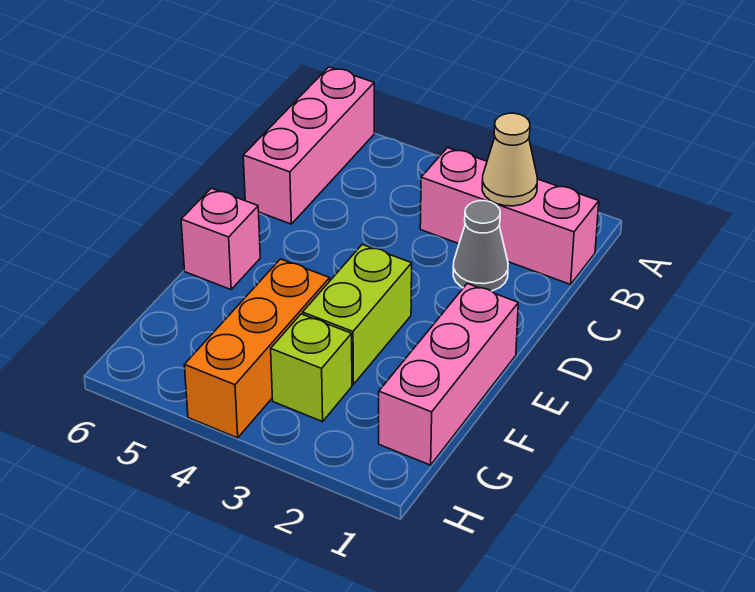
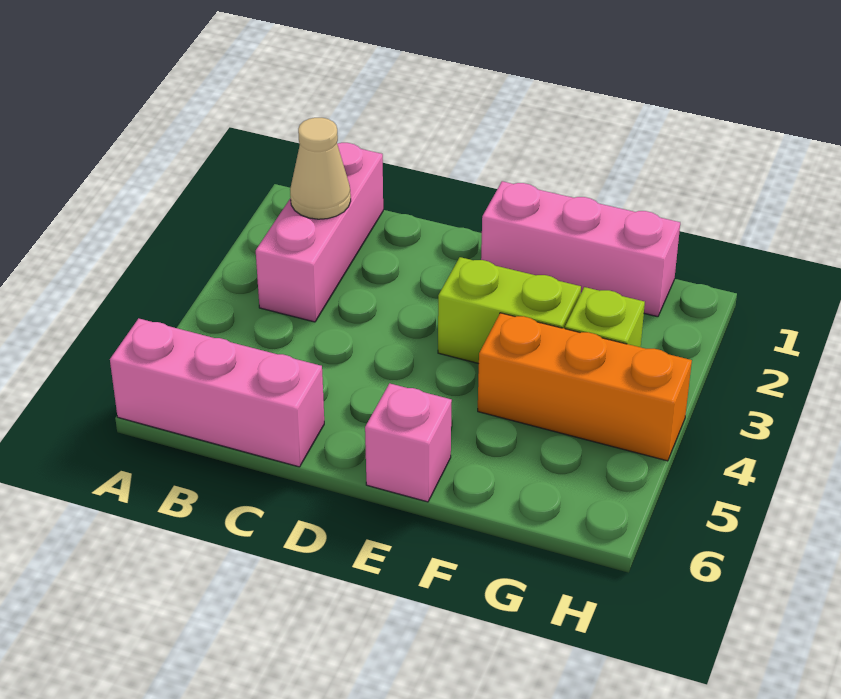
grey cone C2 level 1 -> none

